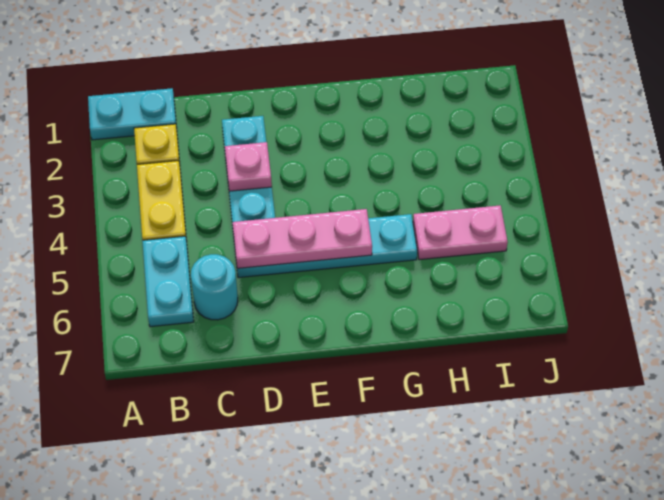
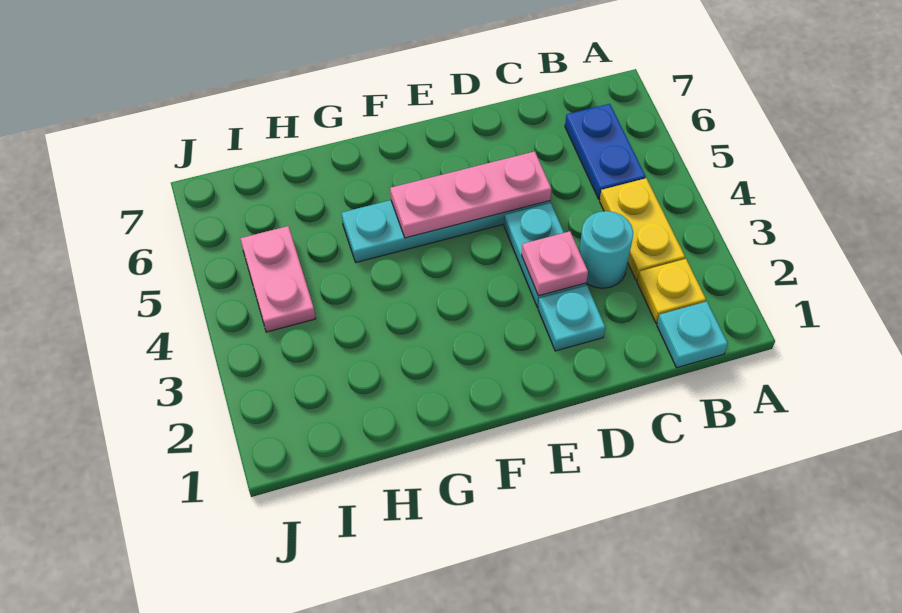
cyan plate A1:B1 level 1 -> cyan plate B1 level 1
cyan plate B5:B6 level 1 -> blue plate B5:B6 level 1
cyan round brick C6 level 1 -> cyan round brick C3 level 1
pink plate H5:I5 level 1 -> pink plate I4:I5 level 1

